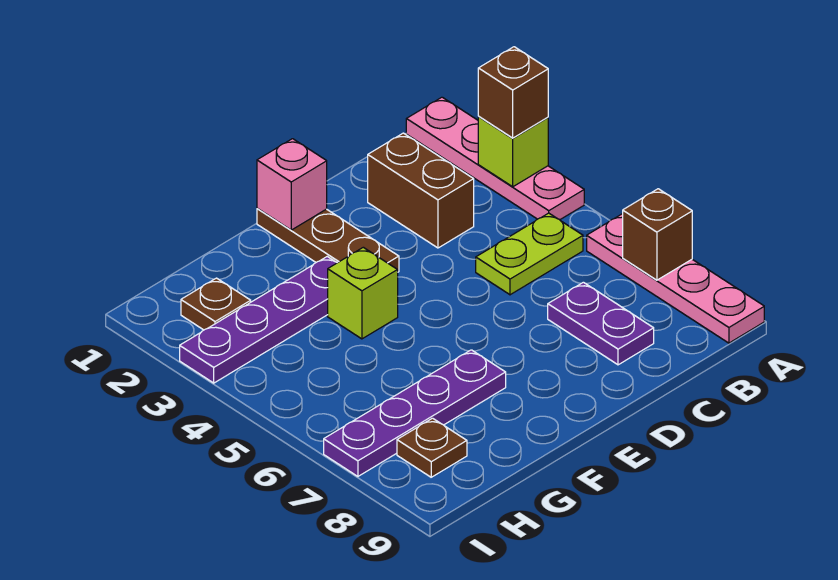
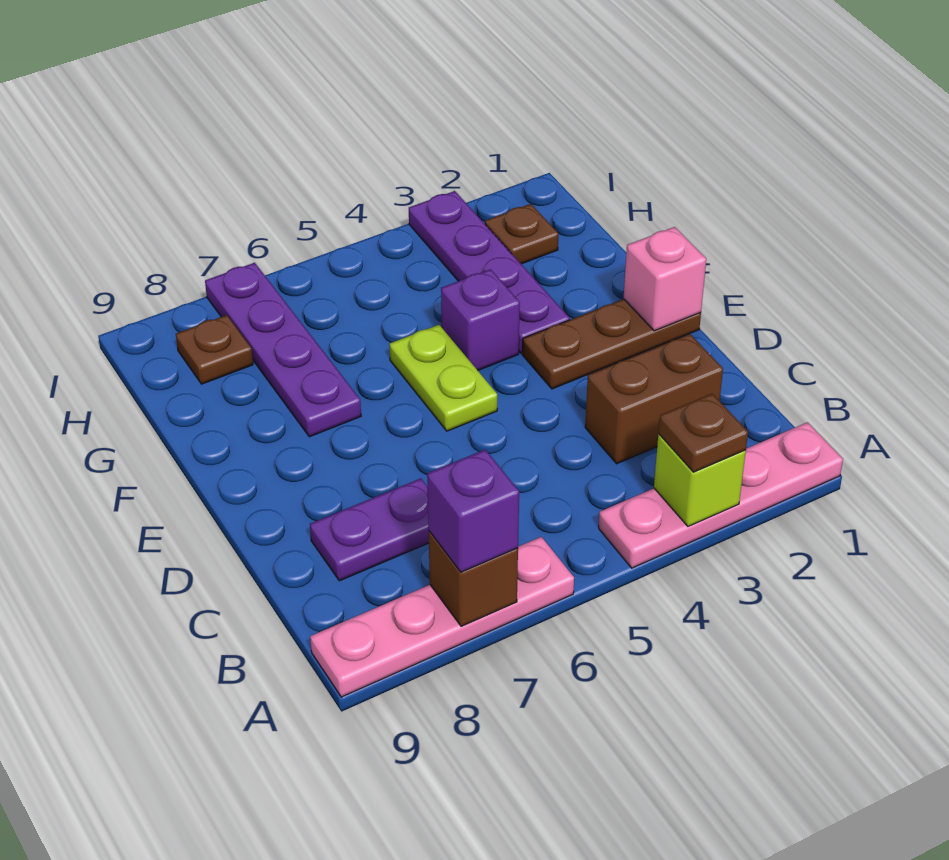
brown brick A3 level 3 -> brown plate A3 level 3
none -> purple brick A7 level 3
lime plate B5:C5 level 1 -> lime plate E5:F5 level 1
lime brick F4 level 1 -> purple brick F4 level 1

